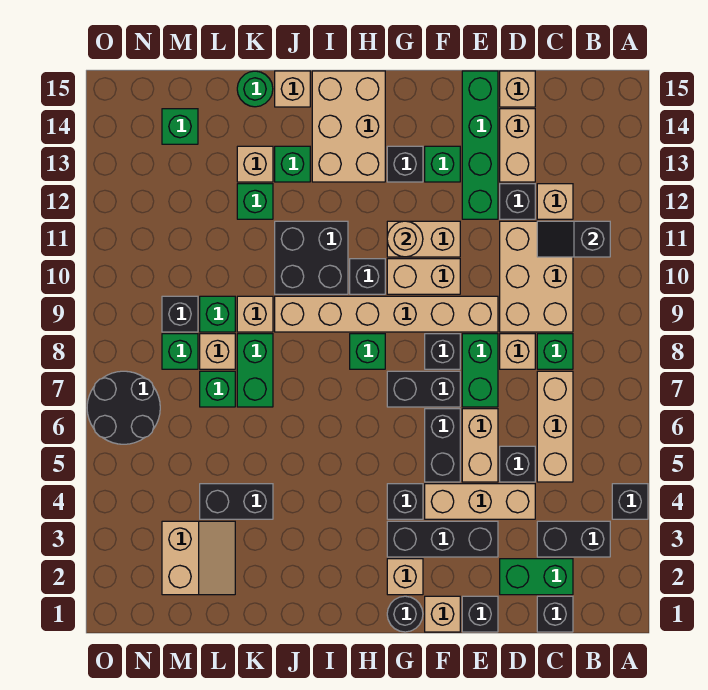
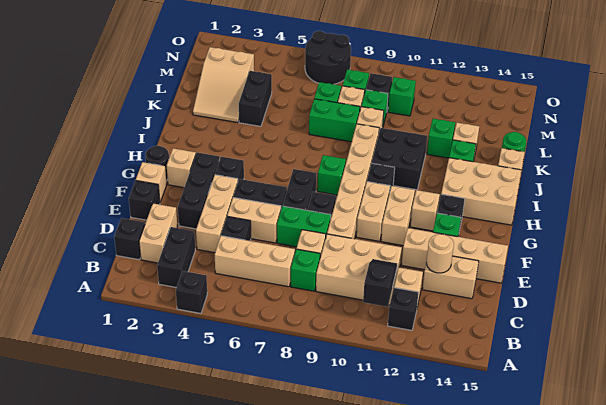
green brick C2:D2 level 1 -> tan brick C2:D2 level 1
black brick D12 level 1 -> black brick B12 level 1
tan brick D15 level 1 -> tan brick G12 level 1
green brick E12:E15 level 1 -> tan brick E12:E15 level 1
tan round brick G11 level 2 -> tan round brick D13 level 2
tan slope L2:M3 level 1 top M -> tan slope K2:M3 level 1 top M
green brick M14 level 1 -> green brick M10 level 1

